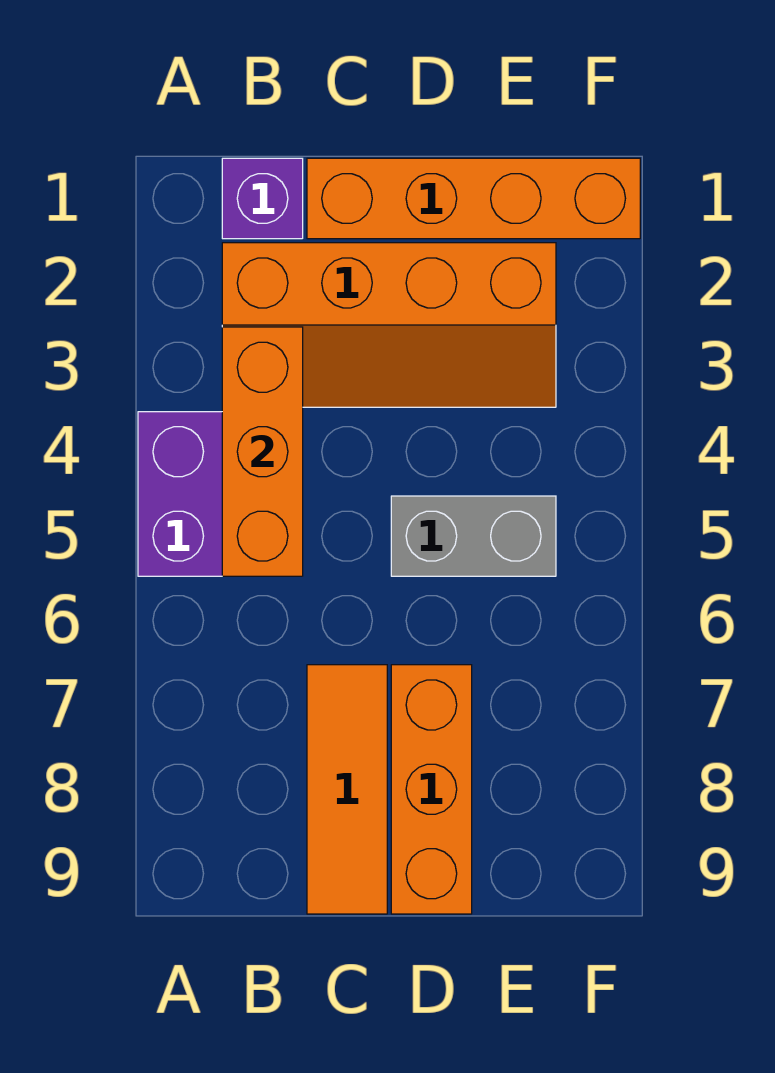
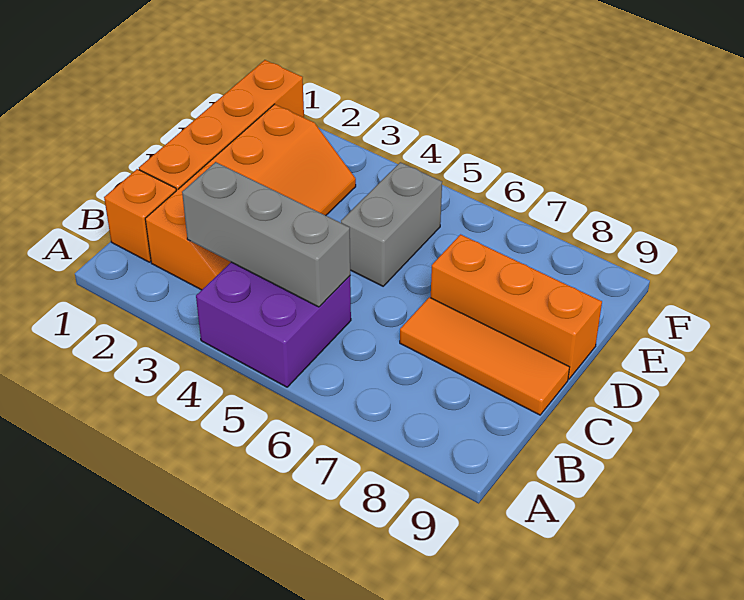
purple brick B1 level 1 -> orange brick B1 level 1
orange brick B3:B5 level 2 -> grey brick B3:B5 level 2

